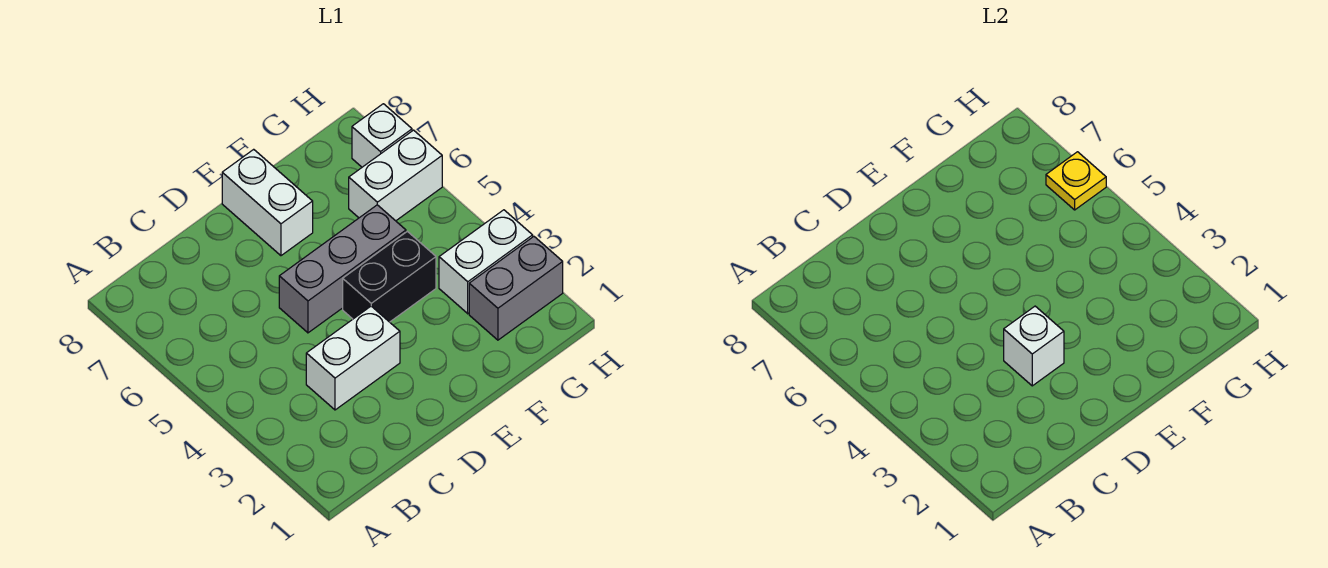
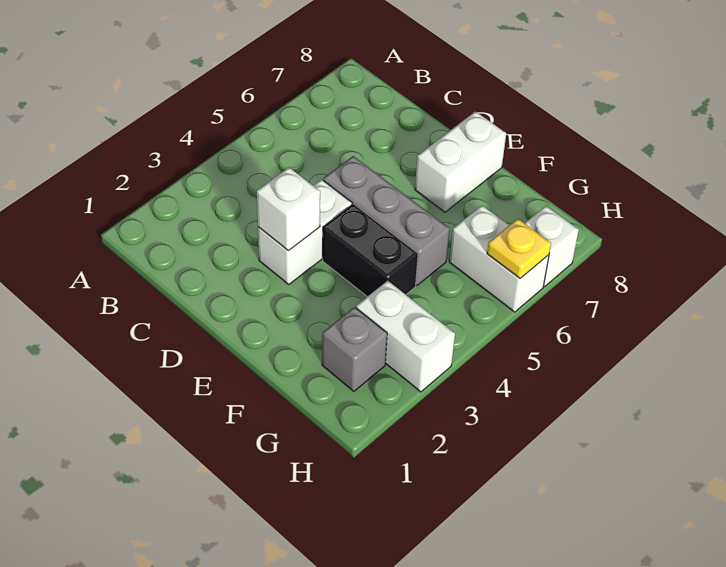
white brick C3:D3 level 1 -> white brick D3:D4 level 1
grey brick G2:H2 level 1 -> grey brick G2 level 1

